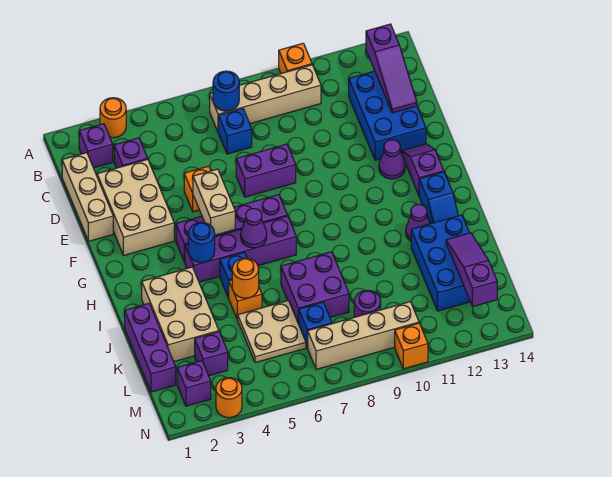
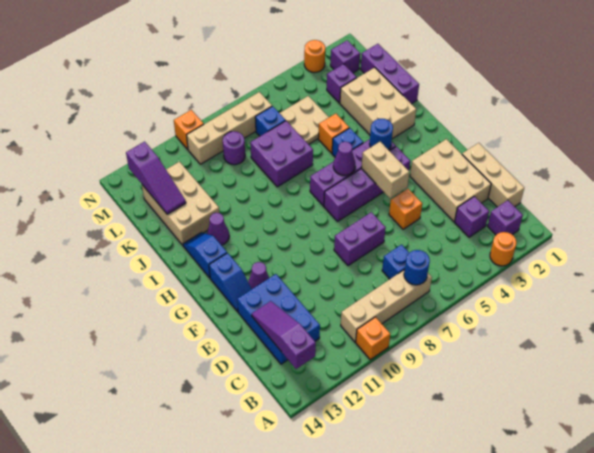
purple slope F13:G13 level 1 top G -> blue slope F13:G13 level 1 top G
orange round brick J5 level 2 -> none
blue brick J12:L13 level 1 -> tan brick J12:L13 level 1

